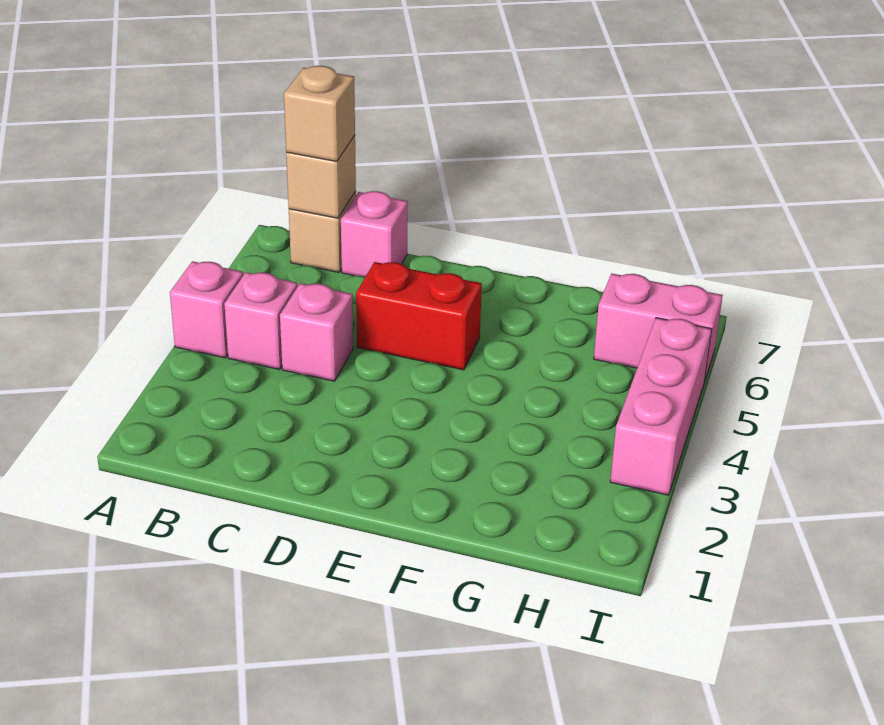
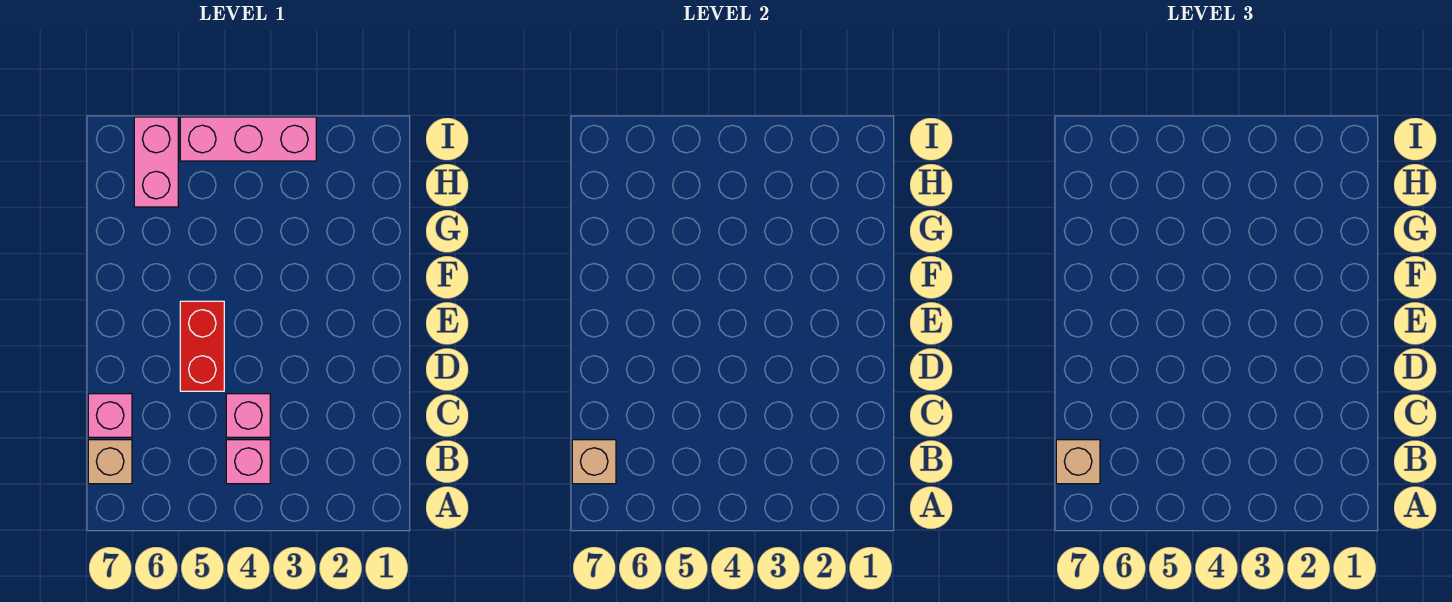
pink brick A4 level 1 -> none

